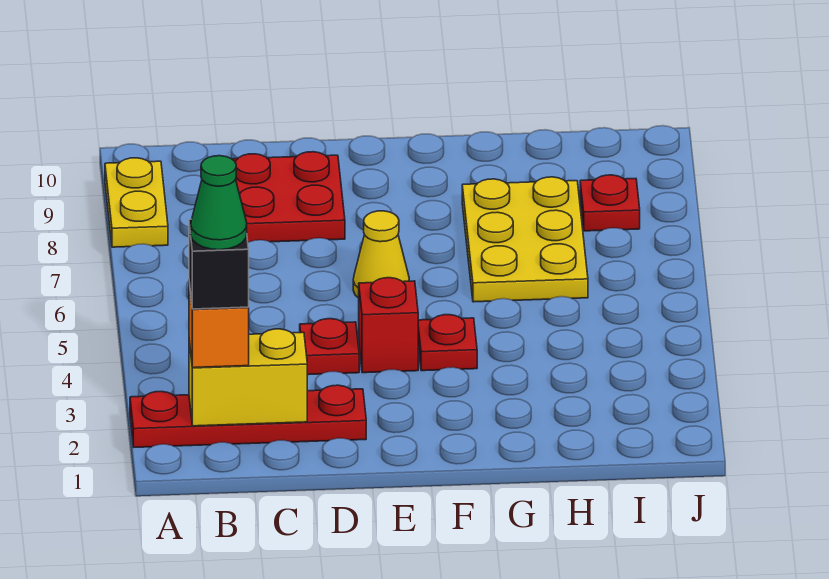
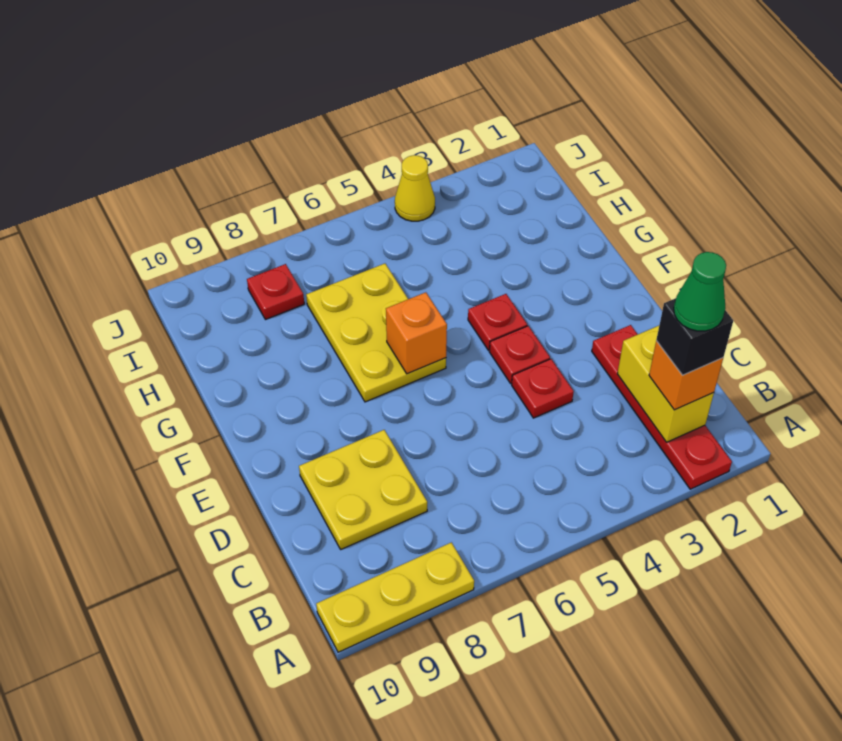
yellow plate A8:A9 level 1 -> yellow plate A8:A10 level 1
red plate C8:D9 level 1 -> yellow plate C8:D9 level 1
red brick E4 level 1 -> red plate E4 level 1
yellow cone E6 level 1 -> yellow cone J4 level 1
none -> orange brick F6 level 2
yellow plate G6:H8 level 1 -> yellow plate F6:H7 level 1

